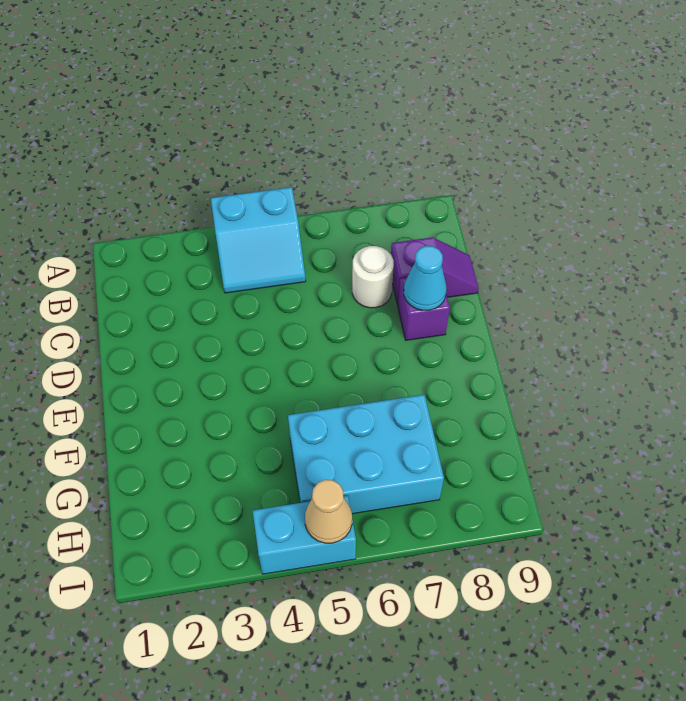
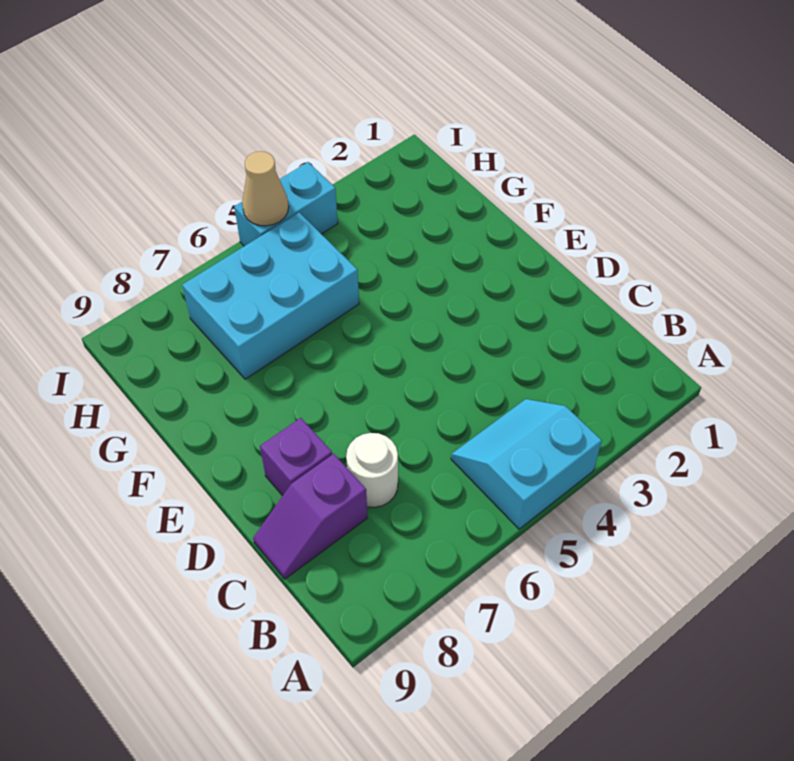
cyan cone D8 level 2 -> none

